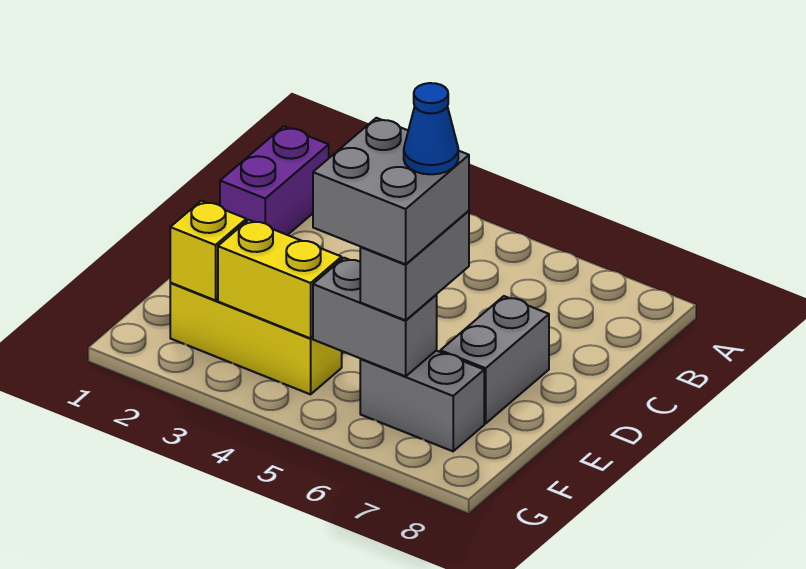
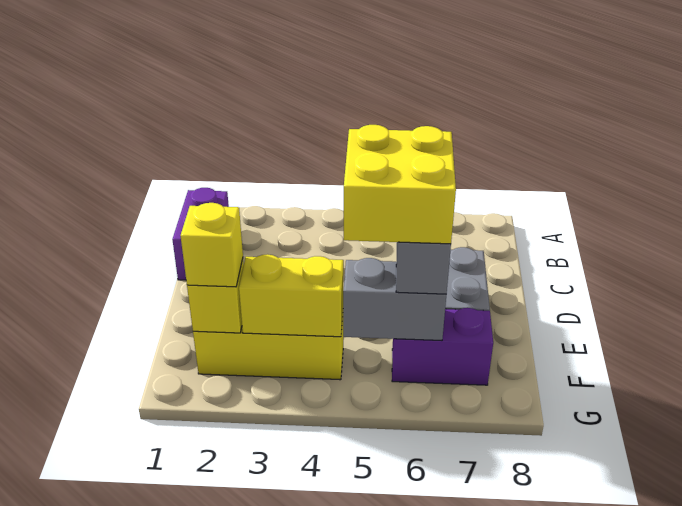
grey brick E5:F6 level 4 -> yellow brick E5:F6 level 4
blue cone E6 level 5 -> none
none -> yellow brick F2 level 3
grey brick F6:F7 level 1 -> purple brick F6:F7 level 1

